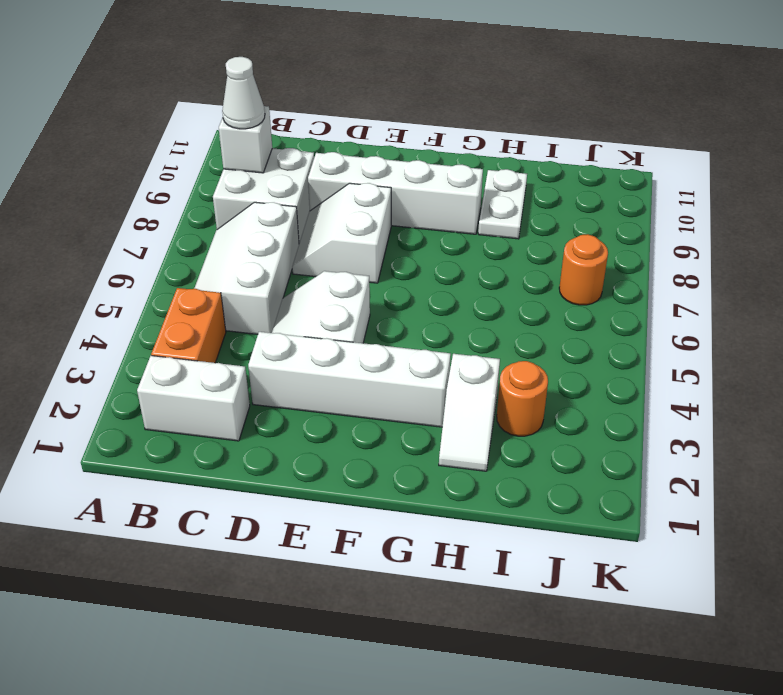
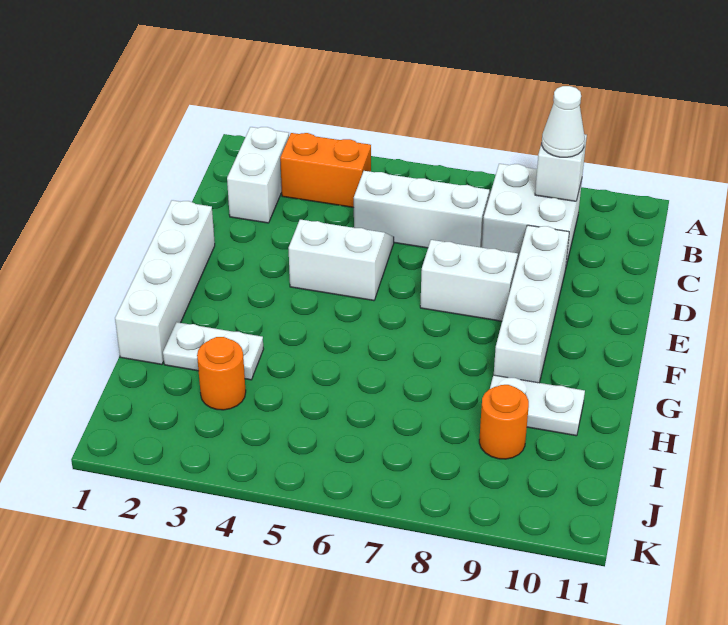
white brick D3:G3 level 1 -> white brick E1:H1 level 1
white slope H2:H3 level 1 top 3 -> white plate H2:H3 level 1
orange round brick J7 level 1 -> orange round brick I9 level 1

